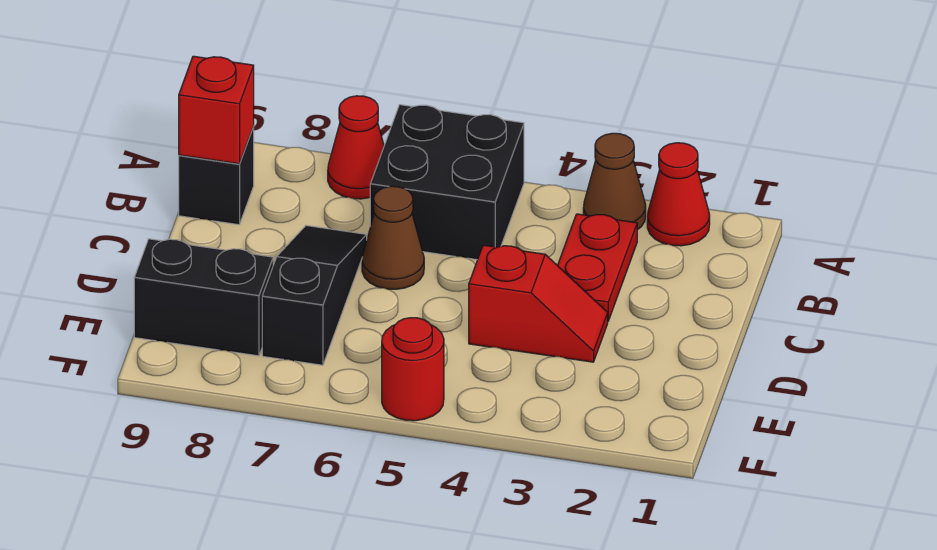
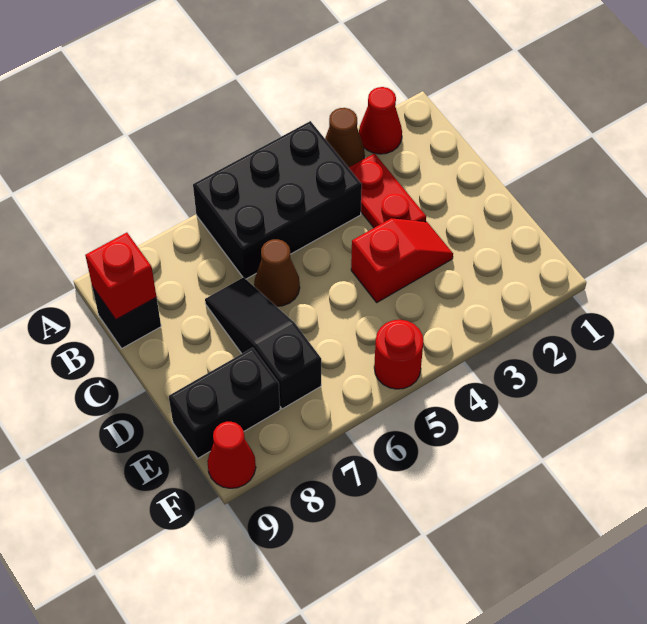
black brick A5:B6 level 1 -> black brick A4:B6 level 1
red cone A7 level 1 -> red cone F9 level 1

